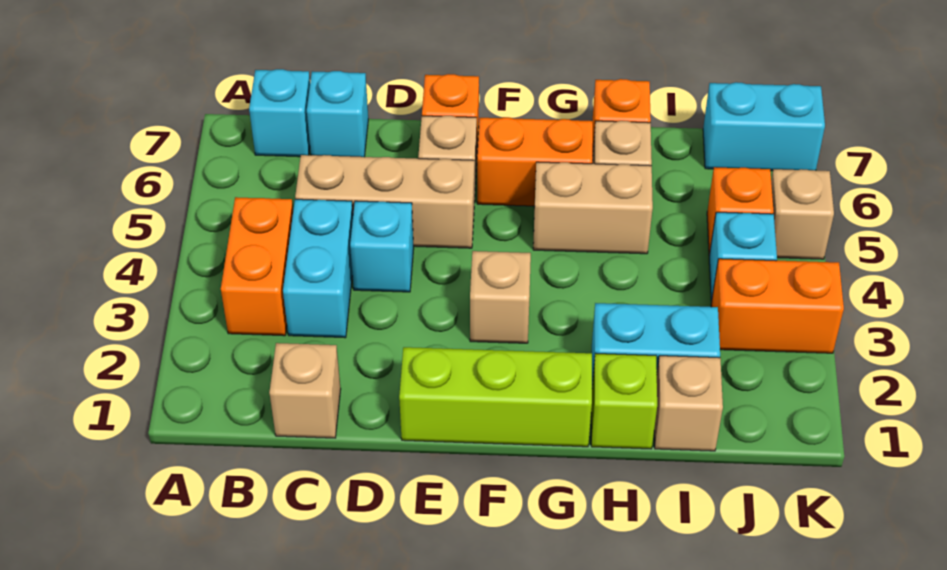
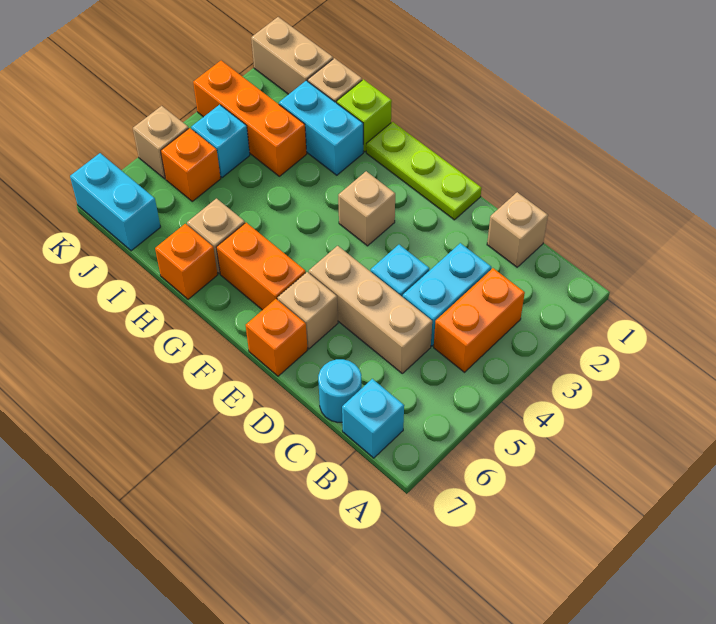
cyan brick C7 level 1 -> cyan round brick C7 level 1
lime brick E1:G1 level 1 -> lime plate E1:G1 level 1
tan brick G5:H5 level 1 -> tan brick J1:K1 level 1
orange brick J3:K3 level 1 -> orange brick I3:K3 level 1

